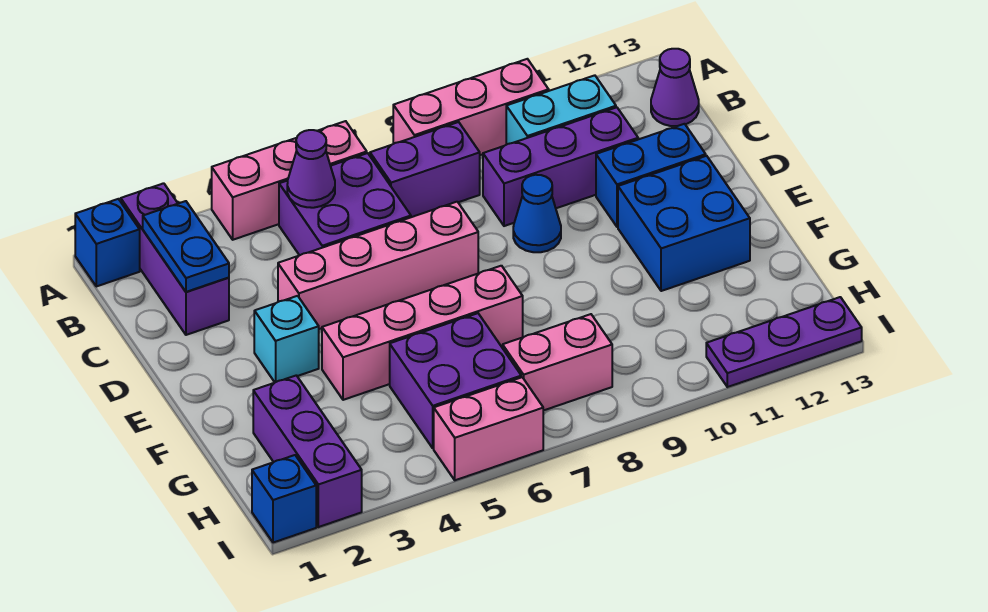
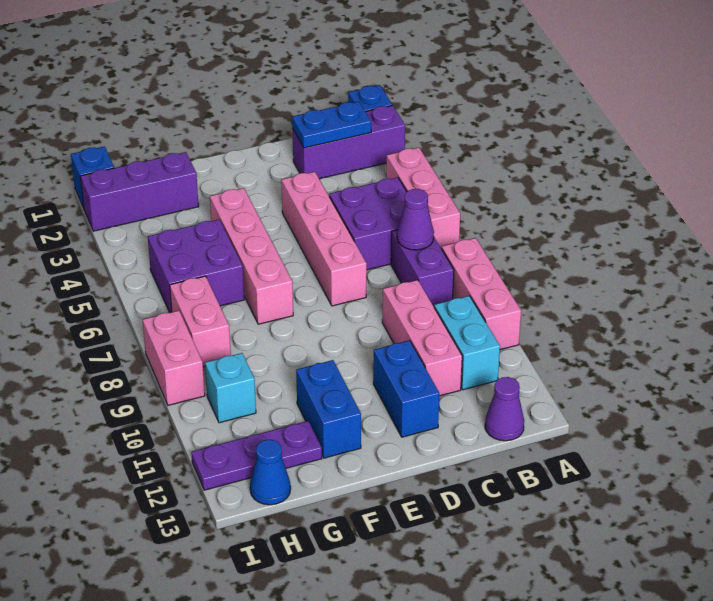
purple cone B5 level 2 -> purple cone B7 level 2
purple brick C9:C11 level 1 -> pink brick C9:C11 level 1
blue cone D9 level 1 -> blue cone H13 level 1
cyan brick E3 level 1 -> cyan brick H10 level 1
blue brick E11:F12 level 1 -> blue brick F11:F12 level 1
pink brick I5:I6 level 1 -> pink brick I8:I9 level 1
purple plate I11:I13 level 1 -> purple plate G12:I12 level 1

